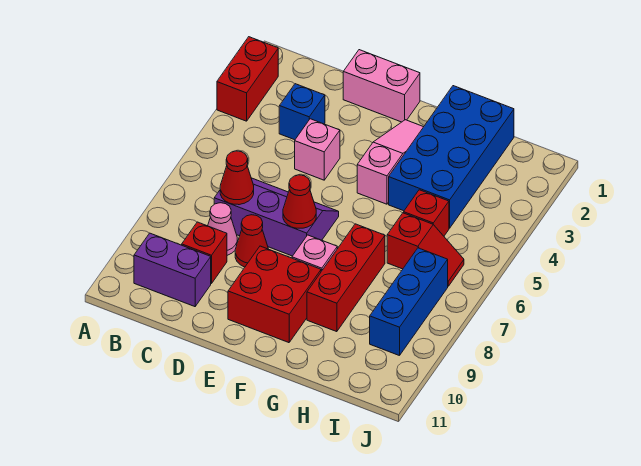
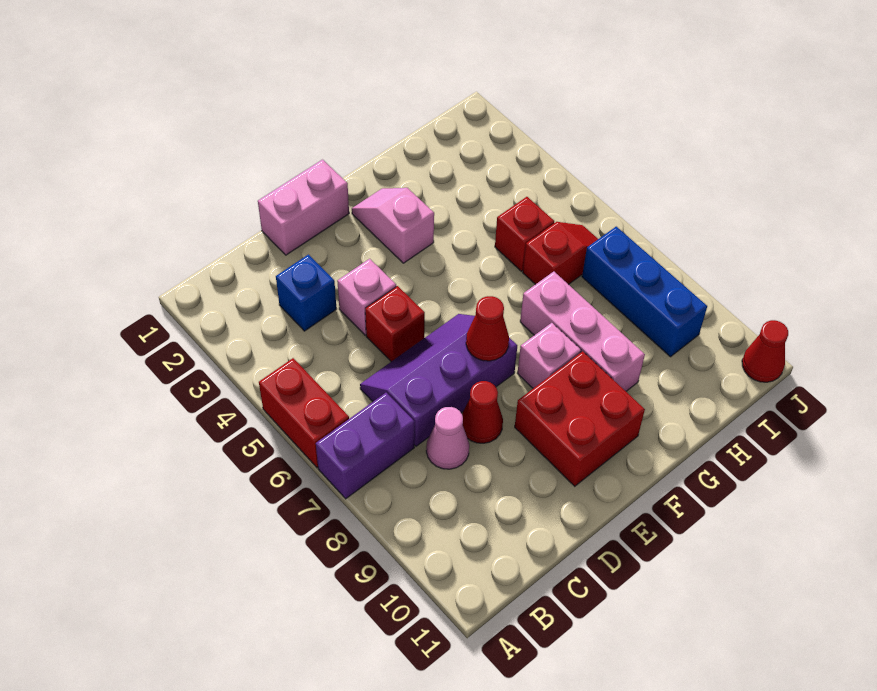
red brick A2:A3 level 1 -> red brick A5:A6 level 1
purple brick B10:C10 level 1 -> purple brick A7:B7 level 1
red cone C7 level 2 -> red cone J11 level 1
red brick C9 level 1 -> red brick D5 level 1
pink slope F2:F4 level 1 top 4 -> pink slope F2:F3 level 1 top 3
blue brick G1:H4 level 1 -> none
red brick G7:G9 level 1 -> pink brick G7:G9 level 1

